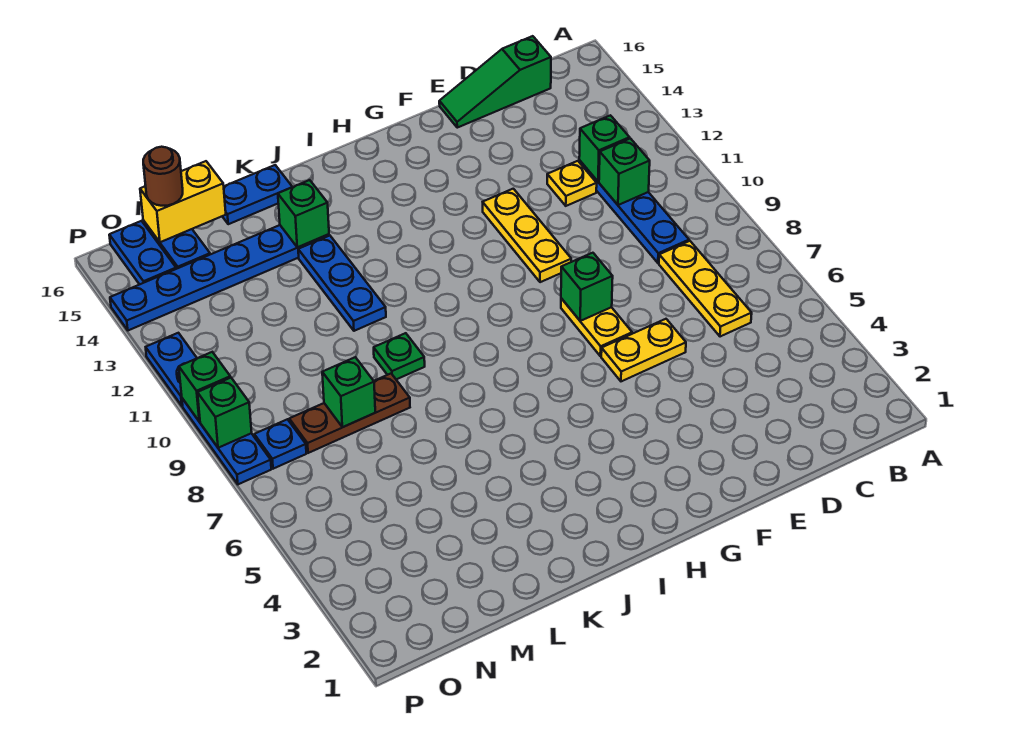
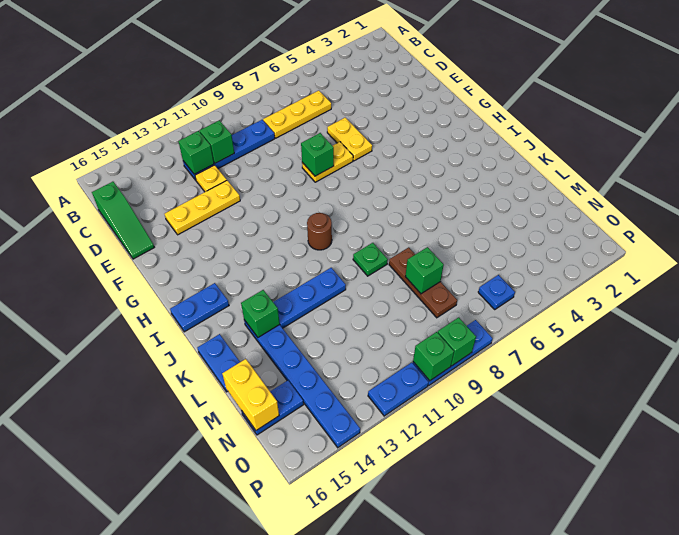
yellow plate F10:F12 level 1 -> yellow plate E12:E14 level 1
brown round brick N16 level 3 -> brown round brick I10 level 1
blue plate O8 level 1 -> blue plate O6 level 1
blue plate O15:O16 level 1 -> blue plate I15:I16 level 1

